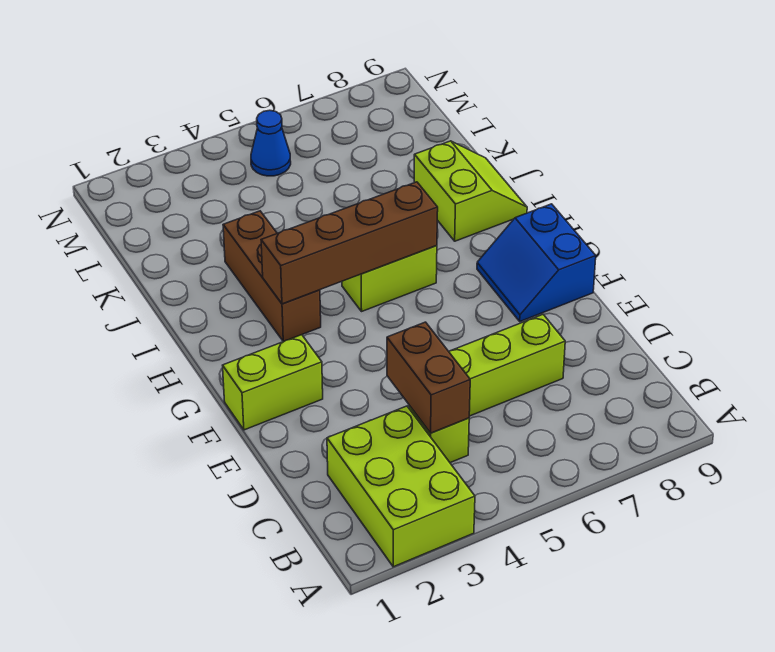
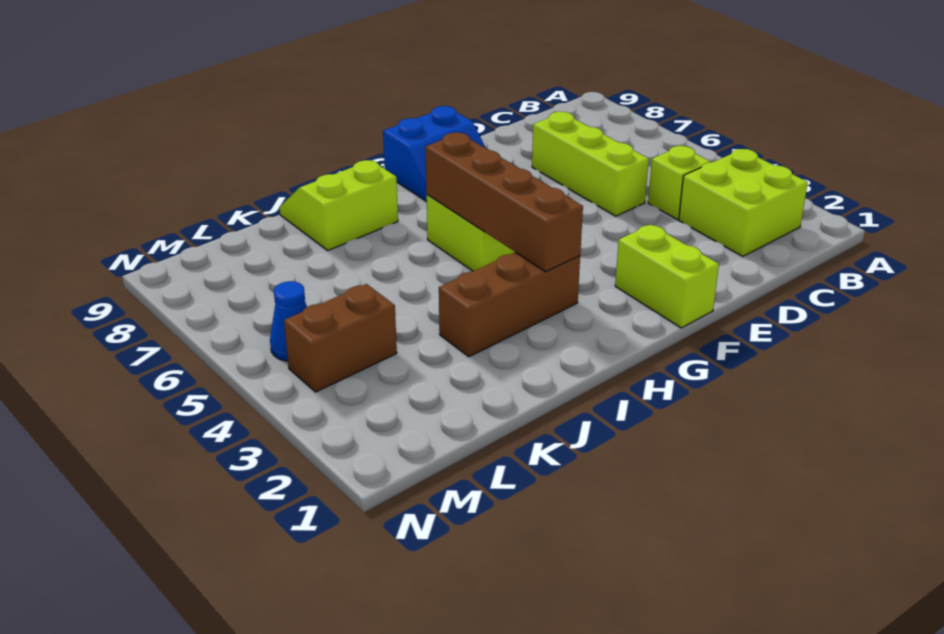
lime brick A2:C3 level 1 -> lime brick B2:C3 level 1
brown brick C4:D4 level 2 -> brown brick L4:M4 level 1

